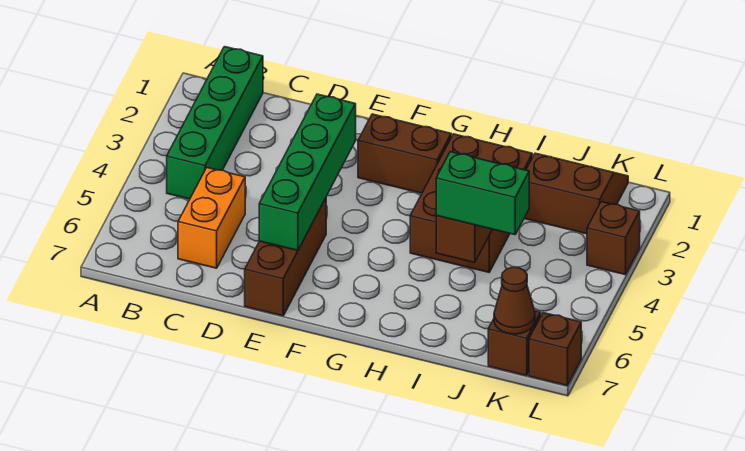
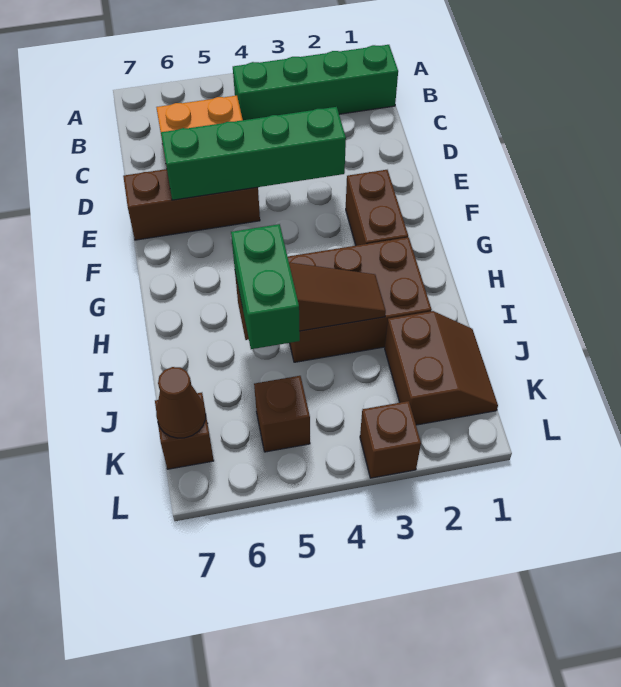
brown brick L7 level 1 -> brown brick K5 level 1

